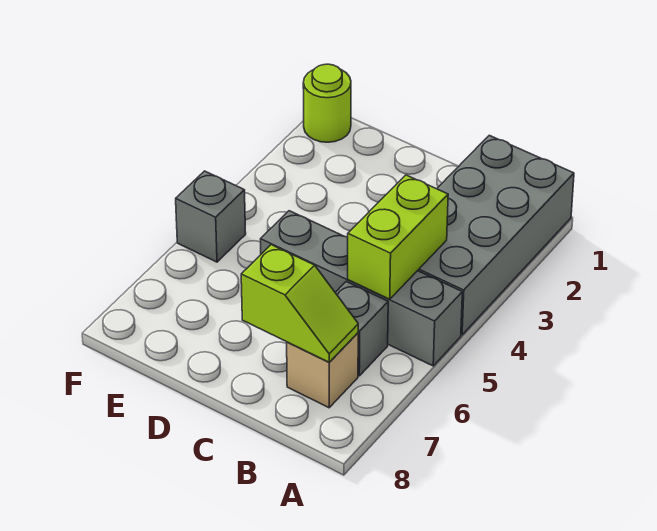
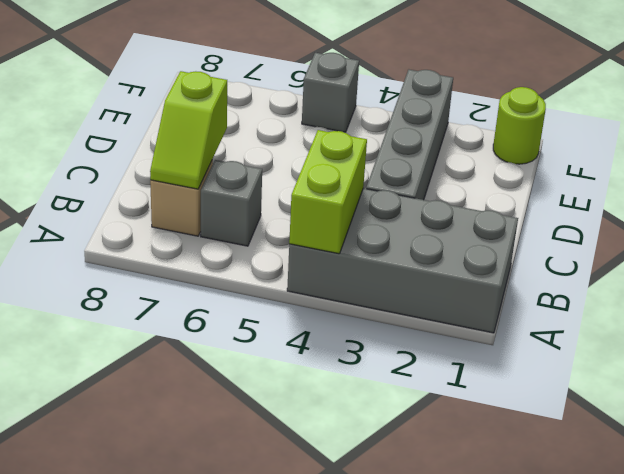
grey brick A5:D5 level 1 -> grey brick C3:F3 level 1
lime brick B4:B5 level 2 -> lime brick A4:B4 level 2

